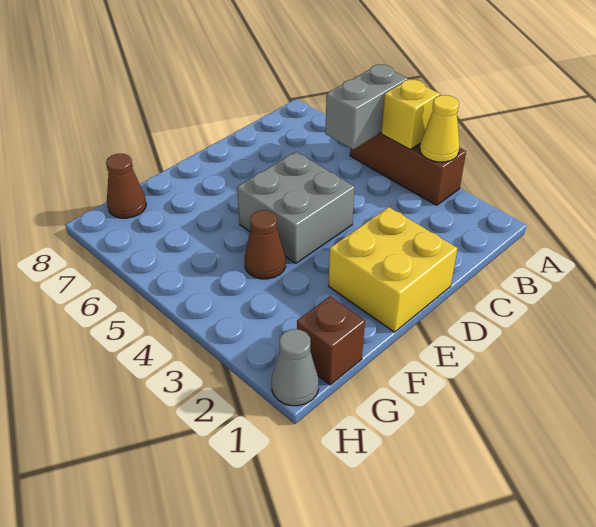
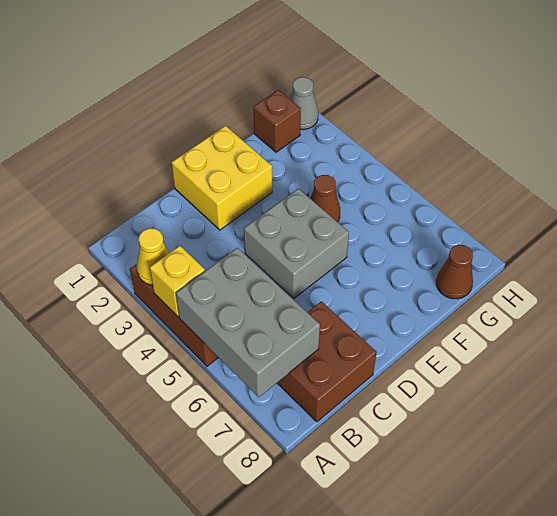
grey brick A5:B5 level 2 -> grey brick A5:B7 level 2
none -> brown brick B7:C8 level 1

